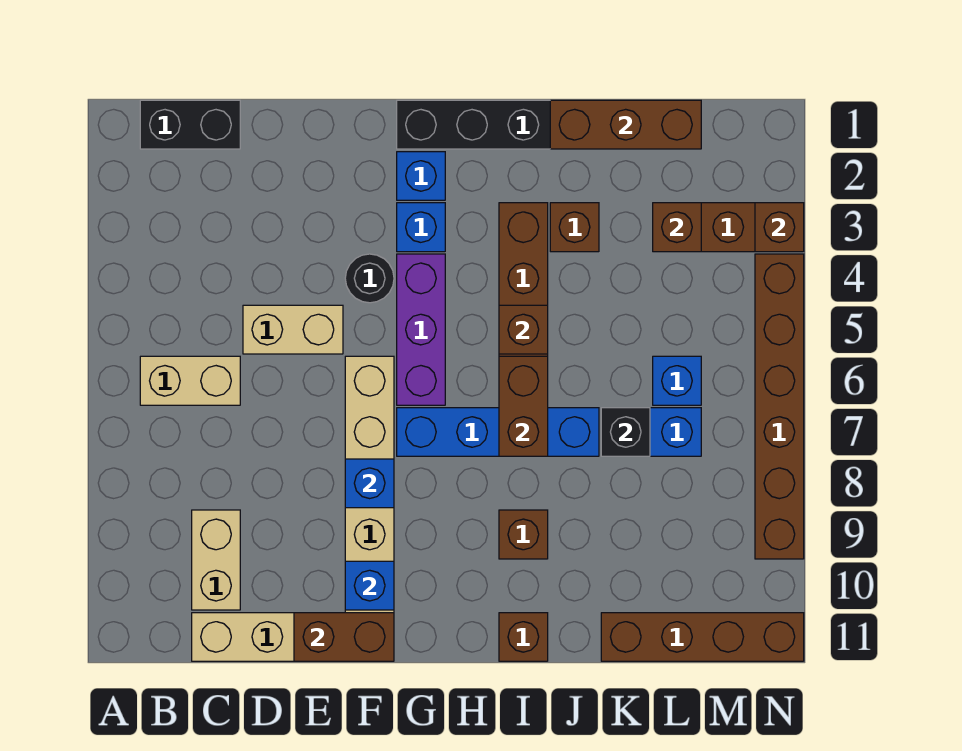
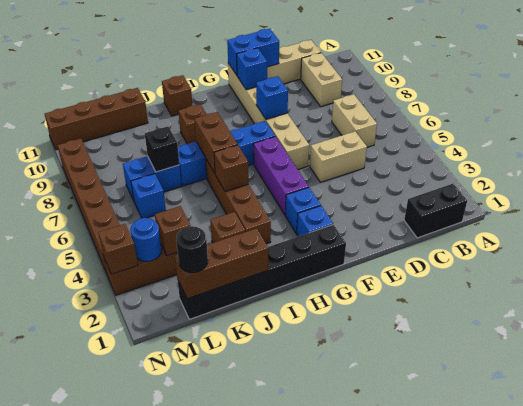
tan brick B6:C6 level 1 -> tan brick C6:C7 level 1
brown brick E11:F11 level 2 -> blue brick E11:F11 level 2
black round brick F4 level 1 -> black round brick L1 level 3
none -> blue round brick M3 level 2

